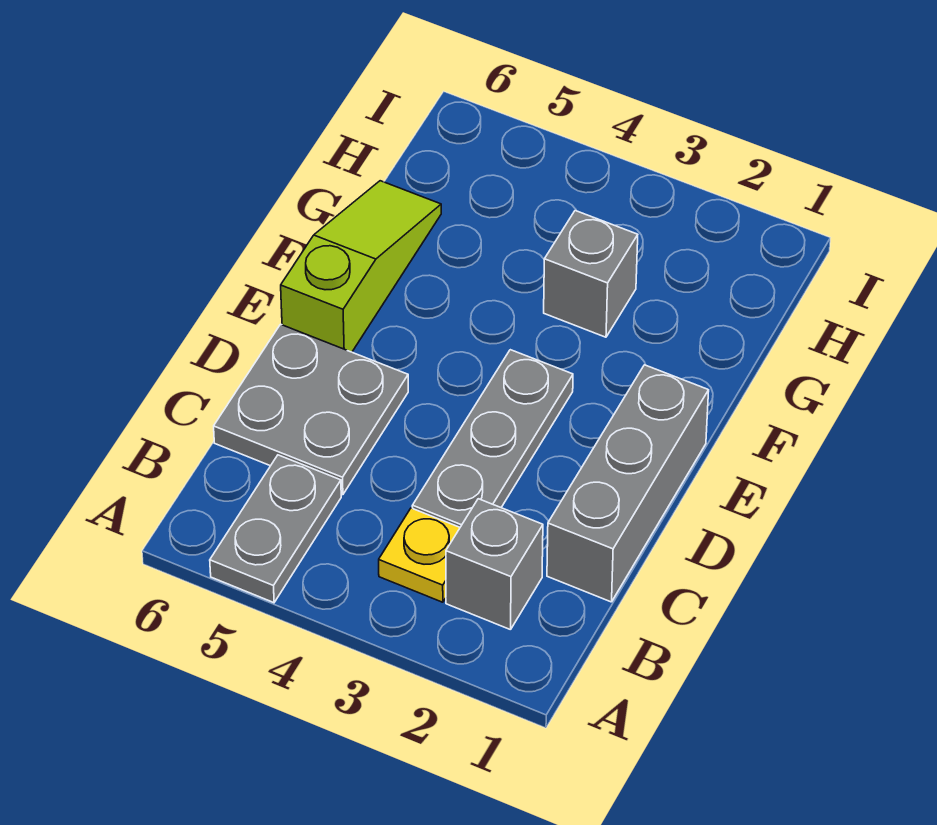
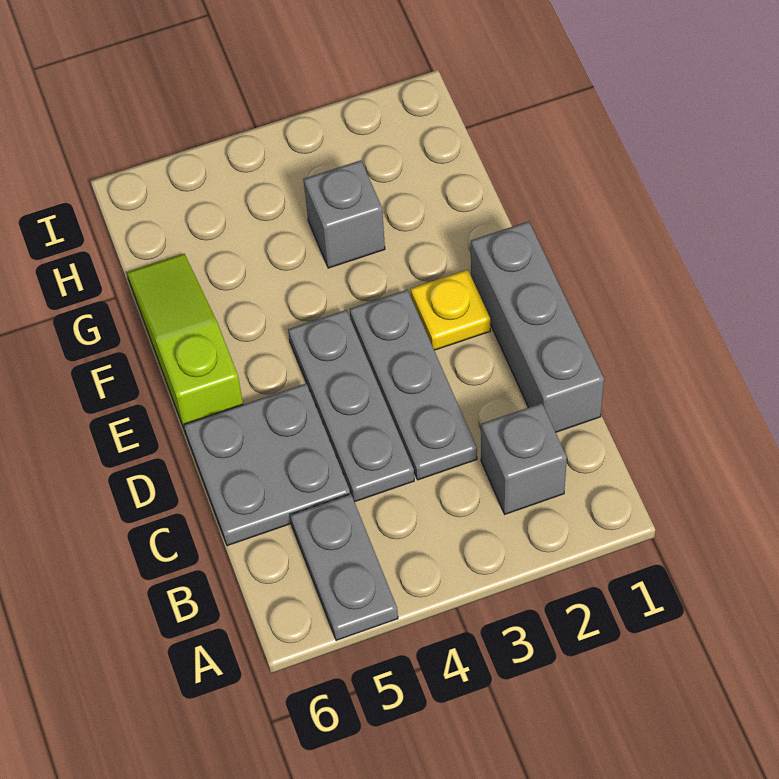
yellow plate B3 level 1 -> yellow plate E2 level 1
none -> grey plate C4:E4 level 1

